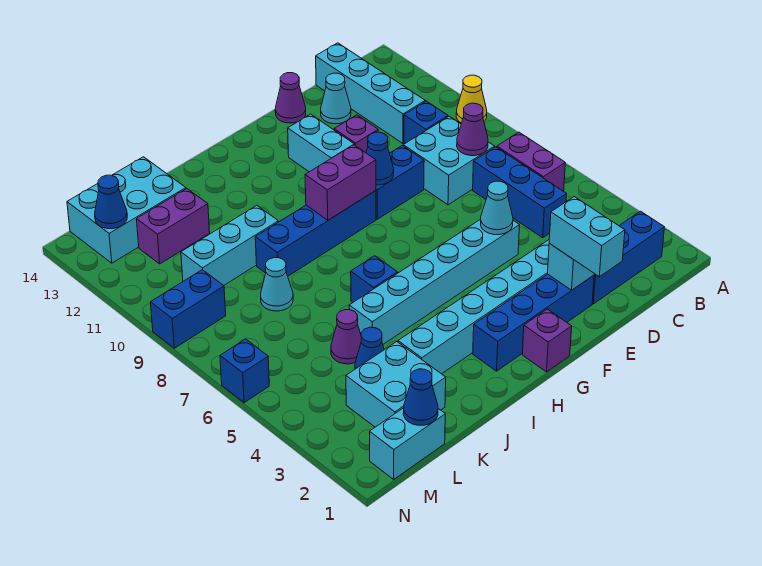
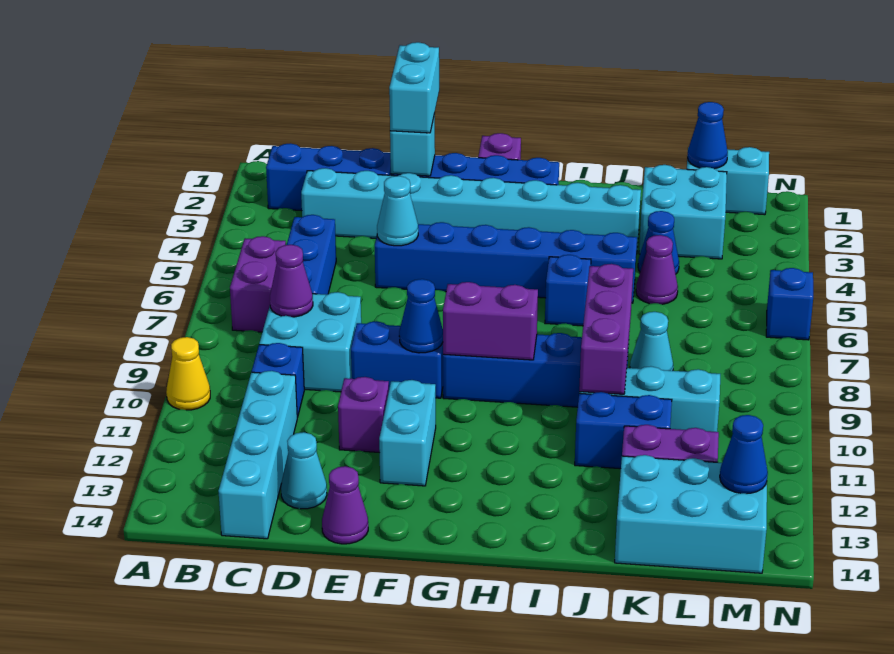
cyan brick E5:J5 level 1 -> blue brick E5:J5 level 1
none -> purple brick J8:J10 level 2
blue brick M9:N9 level 1 -> blue brick J11:K11 level 1

